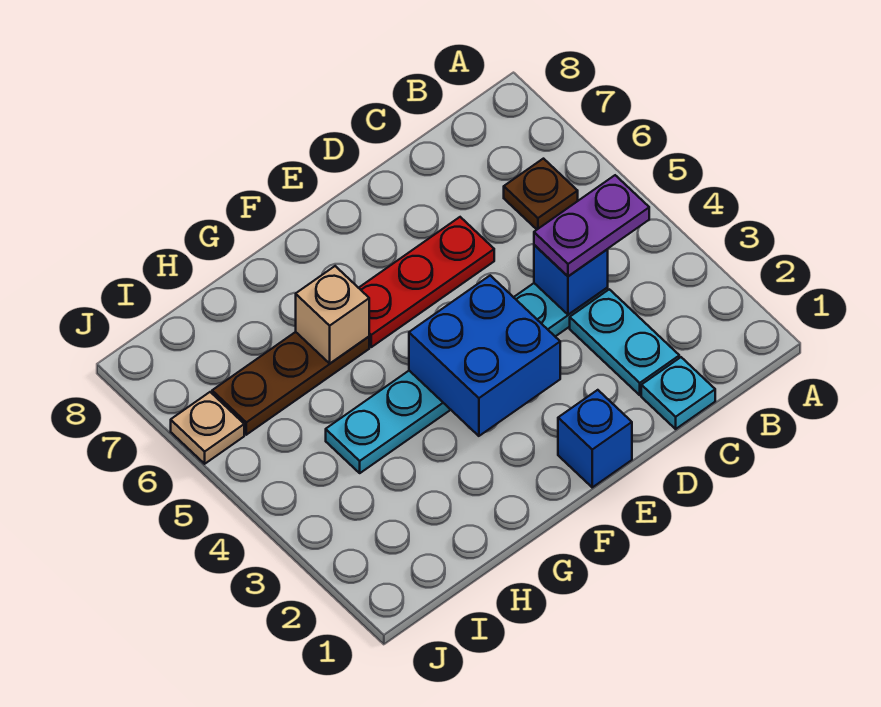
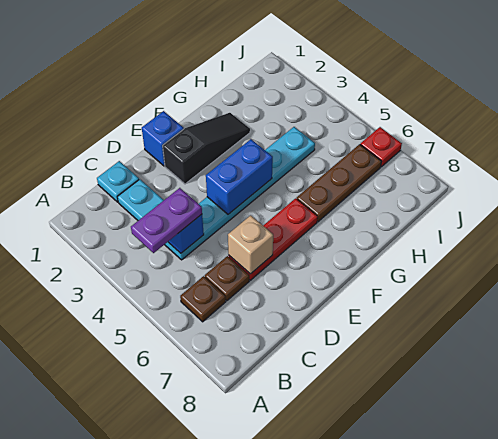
none -> brown plate C6 level 1
none -> black slope E2:G2 level 1 top E
blue brick E3:F4 level 2 -> blue brick E4:F4 level 2
tan brick G6 level 2 -> tan brick D6 level 2
tan plate J6 level 1 -> red plate J6 level 1

